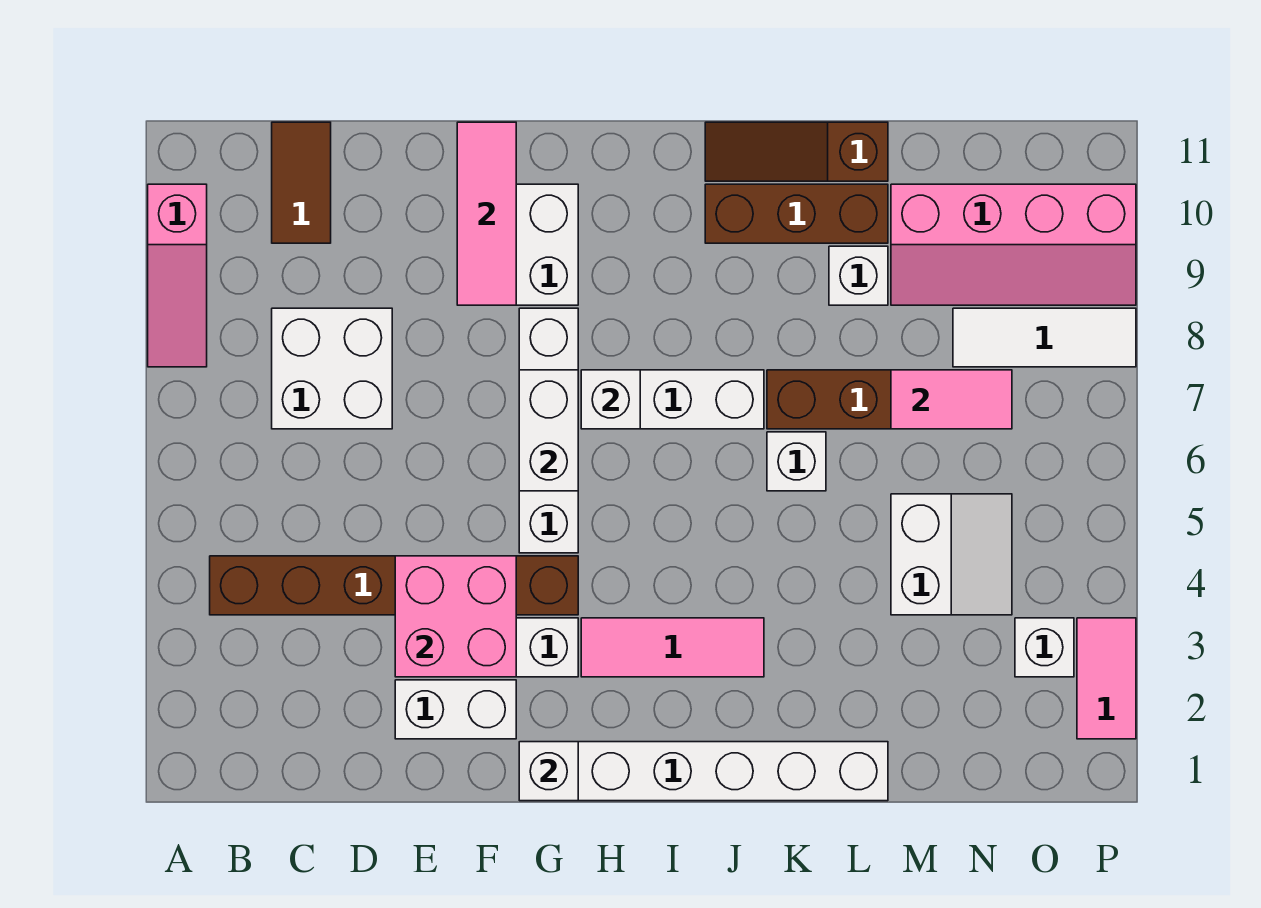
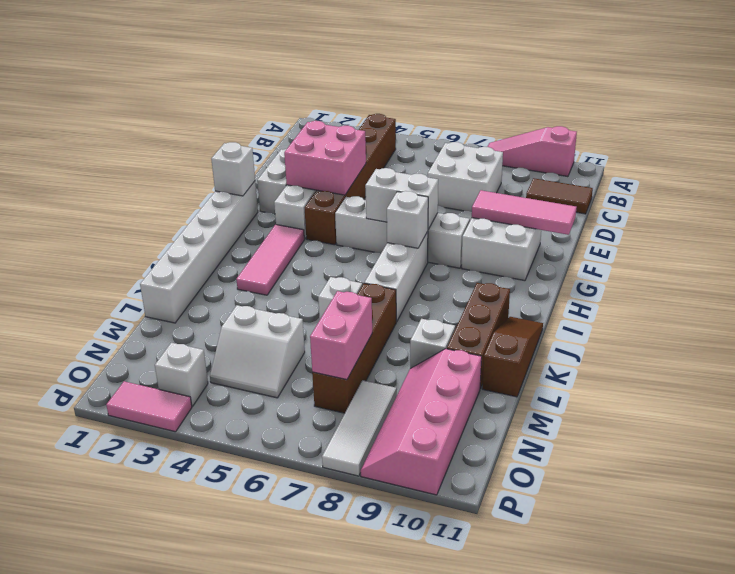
pink tile M7:N7 level 2 -> pink brick M7:N7 level 2

